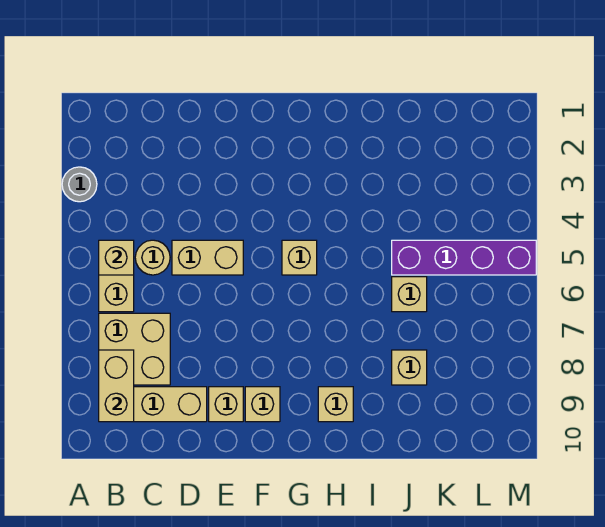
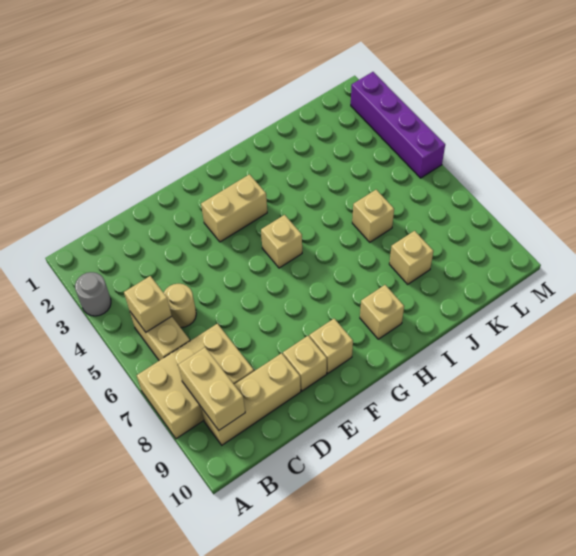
tan brick B7:C8 level 1 -> tan brick A7:C8 level 1
tan brick D5:E5 level 1 -> tan brick F3:G3 level 1
purple brick J5:M5 level 1 -> purple brick M2:M5 level 1

